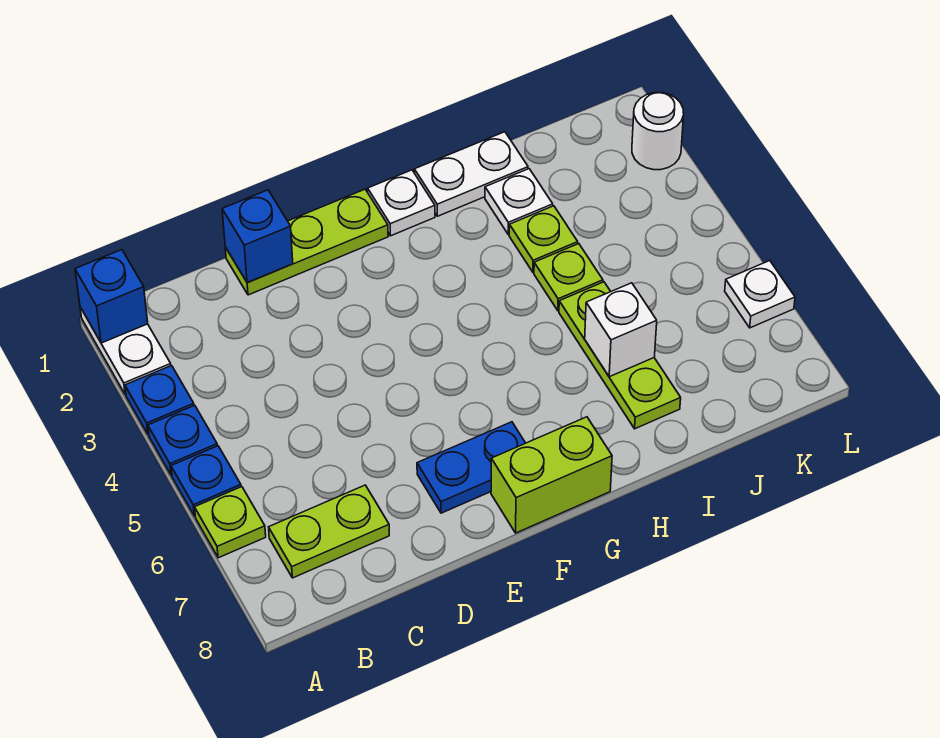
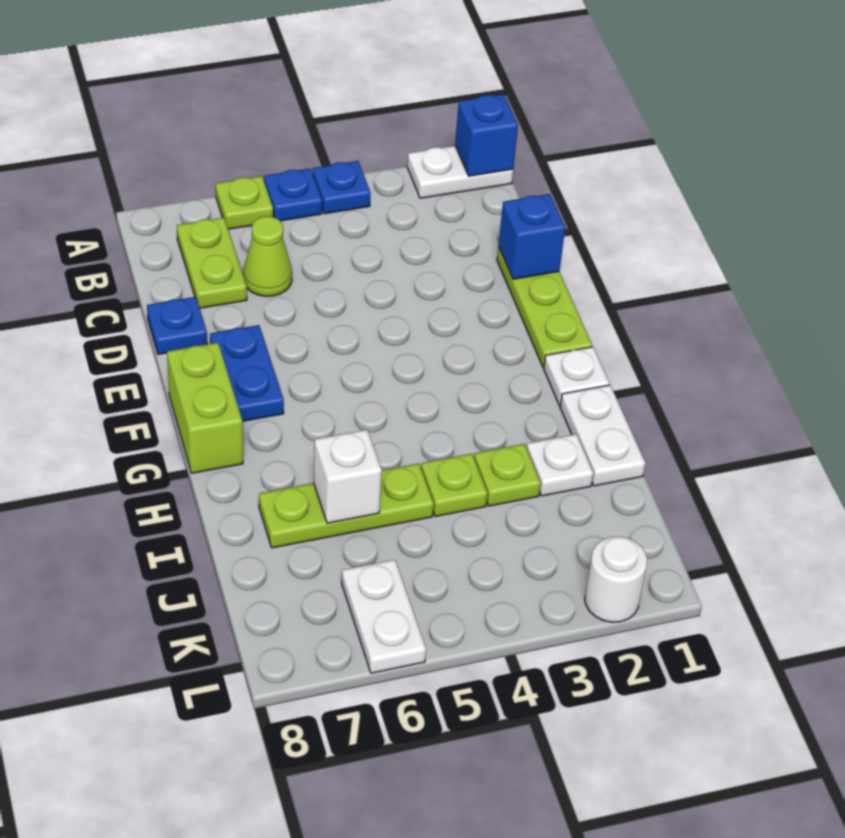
blue plate A3 level 1 -> blue plate D8 level 1
none -> lime cone C6 level 1
white plate L6 level 1 -> white plate K6:L6 level 1

